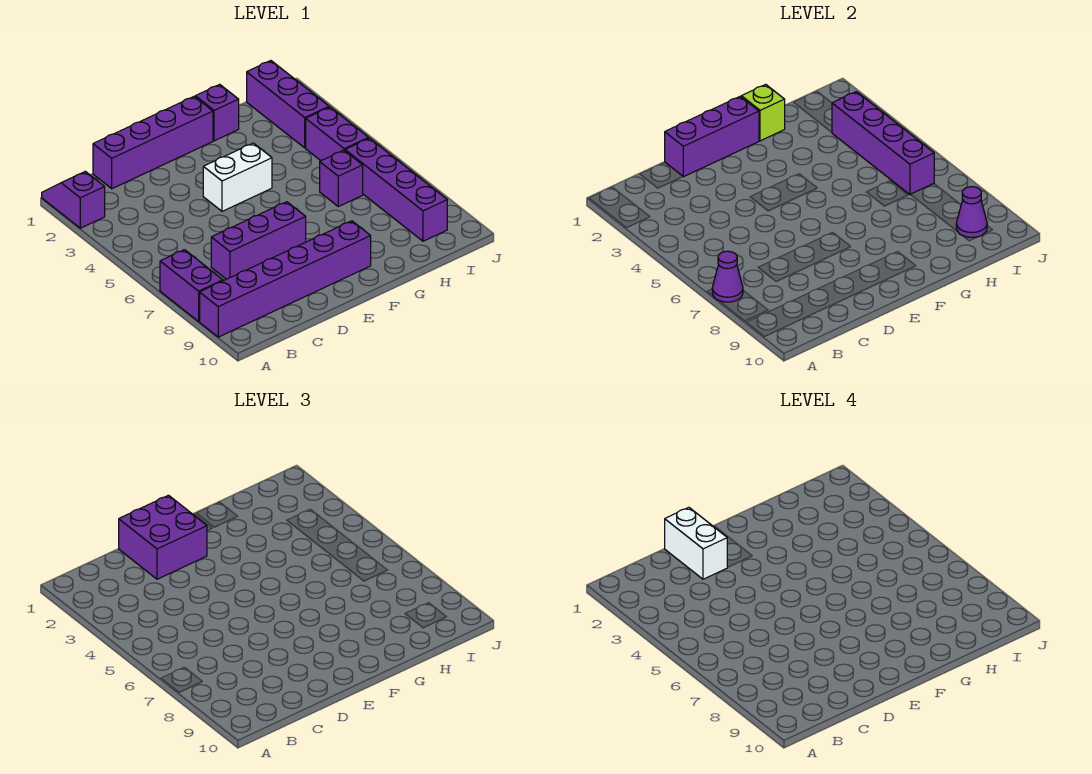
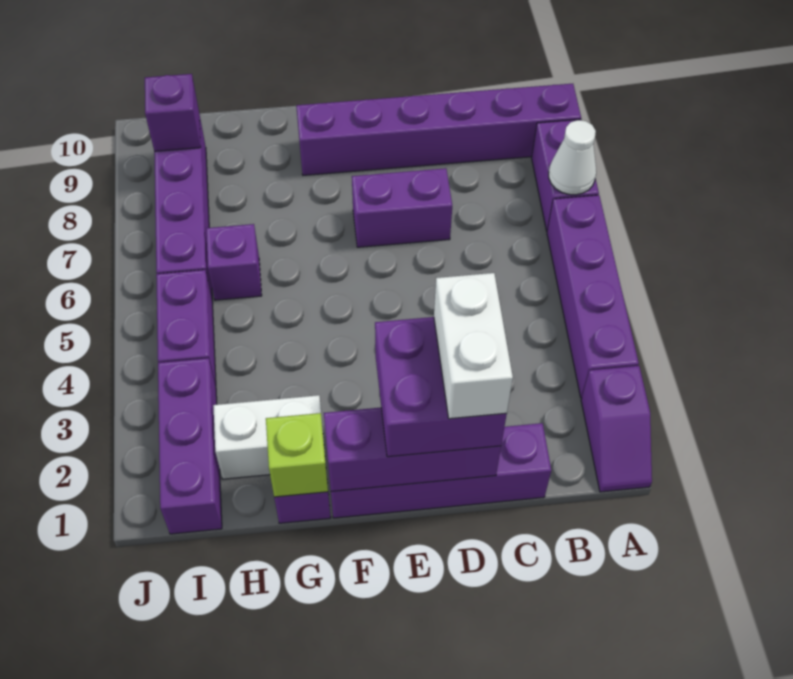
purple cone A7 level 2 -> white cone A7 level 2
purple brick C7:E7 level 1 -> purple brick D7:E7 level 1
white brick E4:F4 level 1 -> white brick G2:H2 level 1
purple brick I3:I6 level 2 -> purple brick A3:A6 level 1
purple cone I9 level 2 -> purple brick I9 level 2

